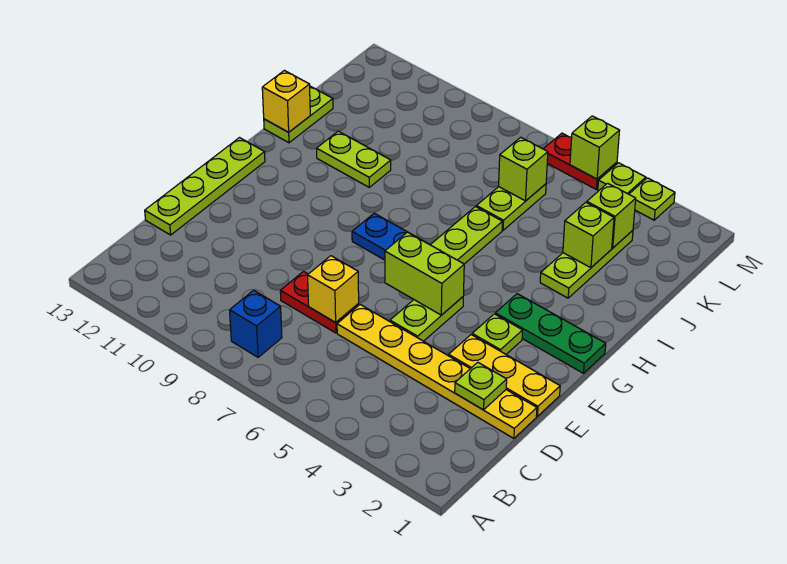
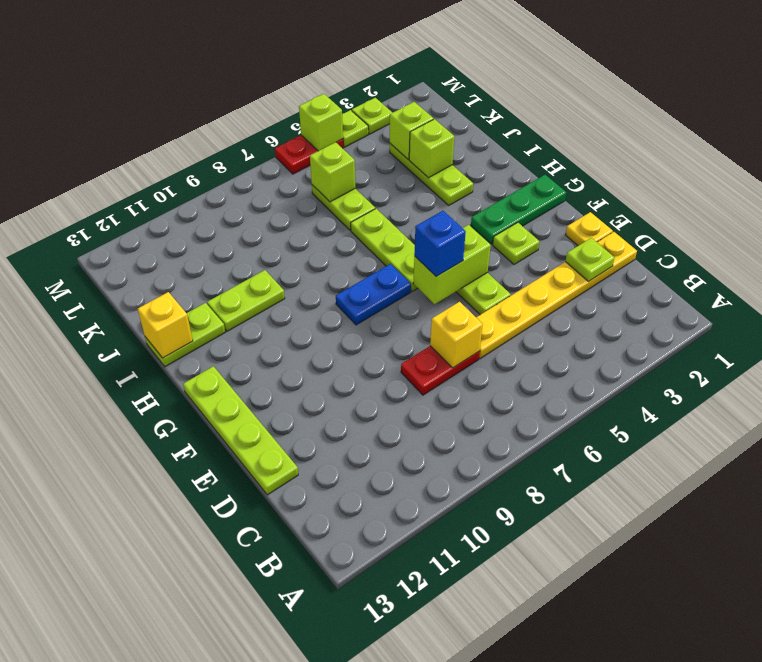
blue brick B8 level 1 -> blue brick F6 level 3
yellow plate E1:E3 level 1 -> yellow plate E1 level 1
lime plate I13:J13 level 1 -> lime plate I12:I13 level 1

